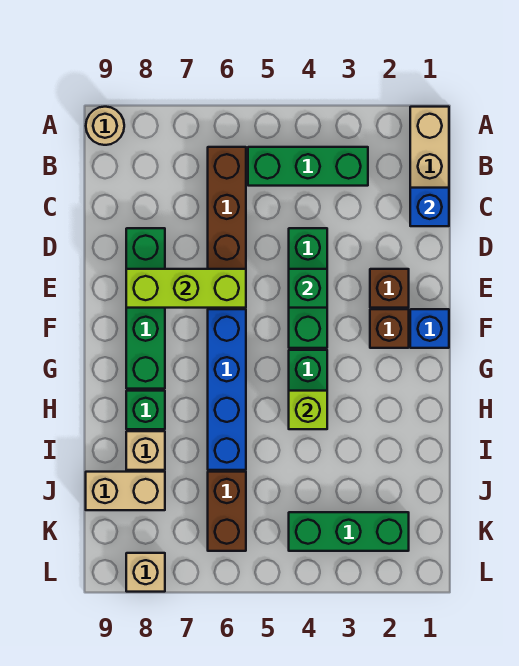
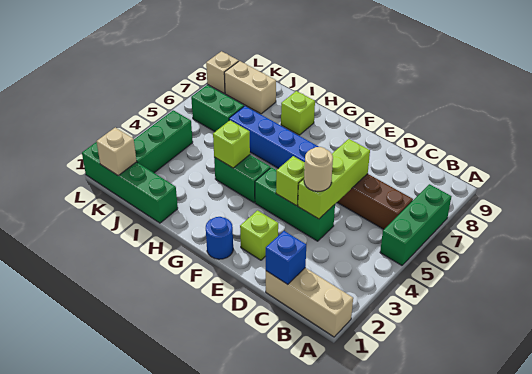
tan round brick A9 level 1 -> tan round brick D4 level 3
green brick B3:B5 level 1 -> green brick A5:A7 level 1
green brick D8:G8 level 1 -> green brick I1:L1 level 1
brown brick E2 level 1 -> lime brick E2 level 1
green brick E4 level 2 -> lime brick E4 level 2
lime brick E6:E8 level 2 -> lime brick D4:D6 level 2
blue brick F1 level 1 -> blue round brick F1 level 1
brown brick F2 level 1 -> none
green brick H8 level 1 -> lime brick H8 level 1
tan brick I8 level 1 -> tan brick K1 level 2
brown brick J6:K6 level 1 -> green brick J6:K6 level 1
tan brick J8:J9 level 1 -> tan brick J8:K8 level 1

